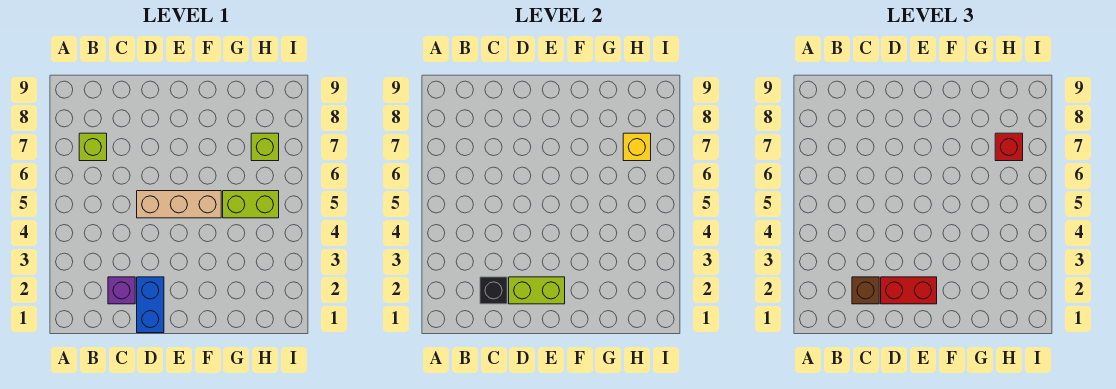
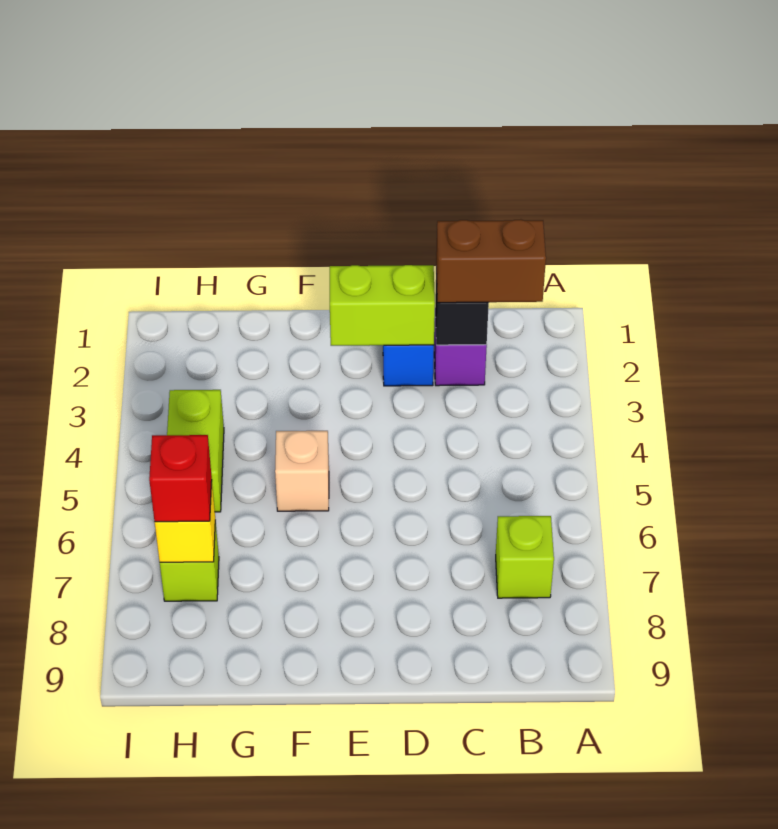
brown brick C2 level 3 -> brown brick B2:C2 level 3
red brick D2:E2 level 3 -> none
tan brick D5:F5 level 1 -> tan brick F5 level 1
lime brick G5:H5 level 1 -> lime brick H4:H5 level 1

